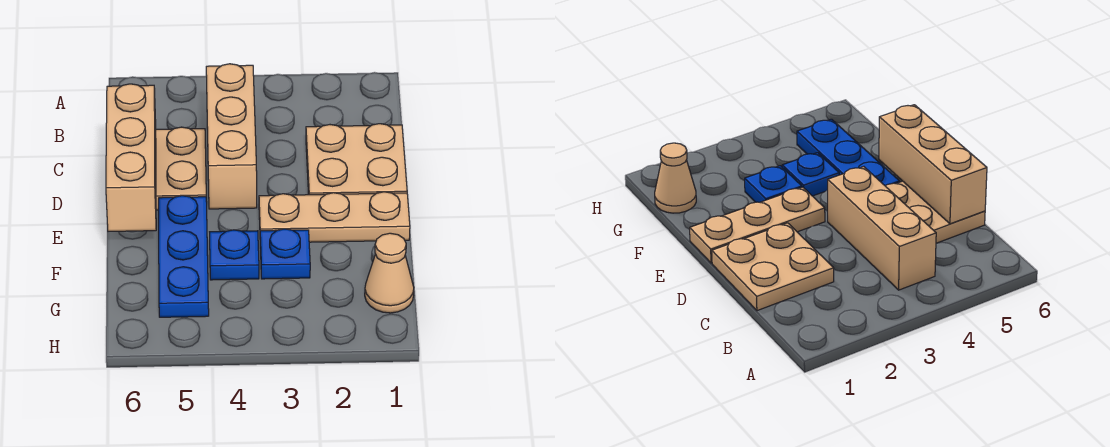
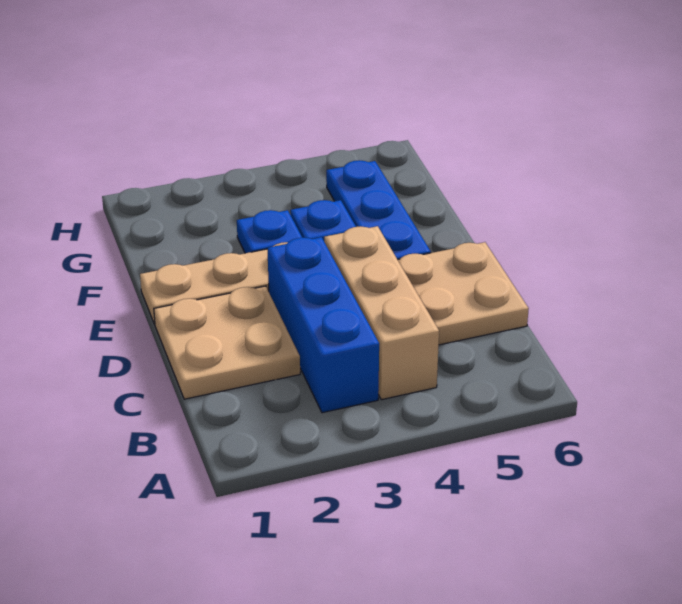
none -> blue brick B3:D3 level 1
tan brick C6:E6 level 2 -> none
tan cone G1 level 1 -> none

